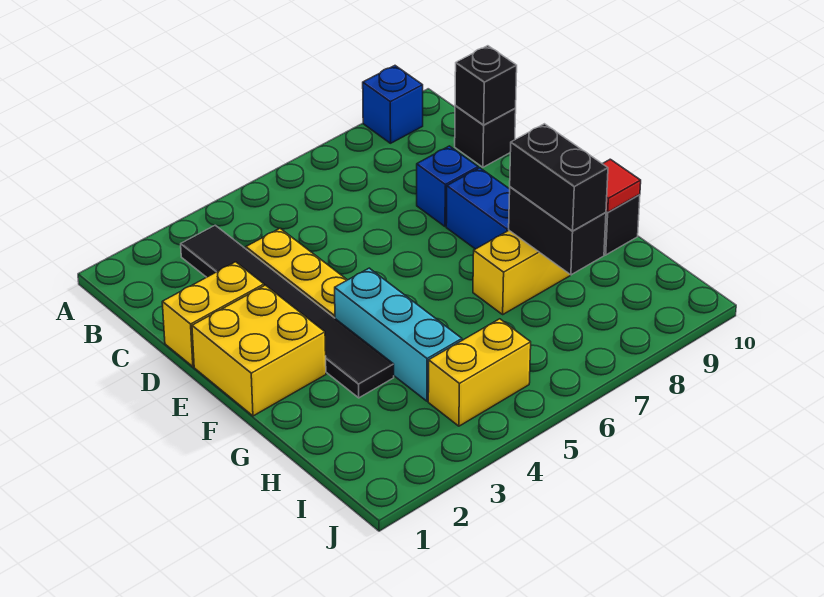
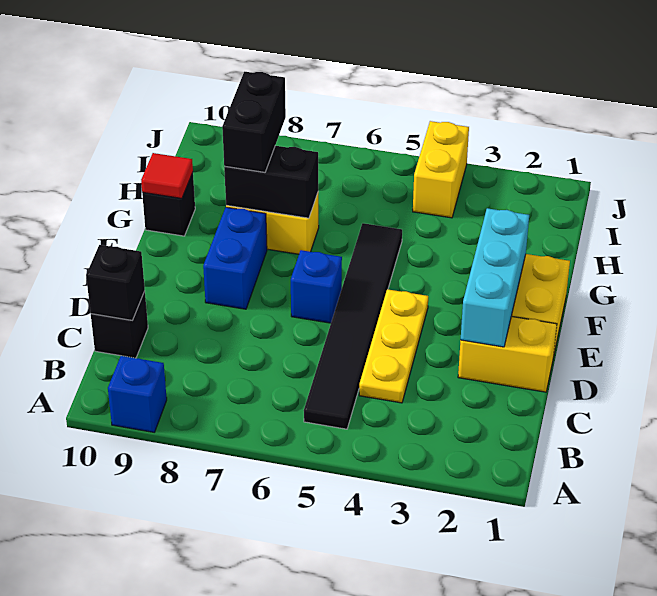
black tile B3:G3 level 1 -> black tile B5:G5 level 1
blue brick D8 level 1 -> blue brick E6 level 1
cyan brick F4:H4 level 1 -> cyan brick D2:F2 level 2
black brick G8:H8 level 2 -> black brick G7:G8 level 2
yellow brick I4:I5 level 1 -> yellow brick I4:J4 level 1

